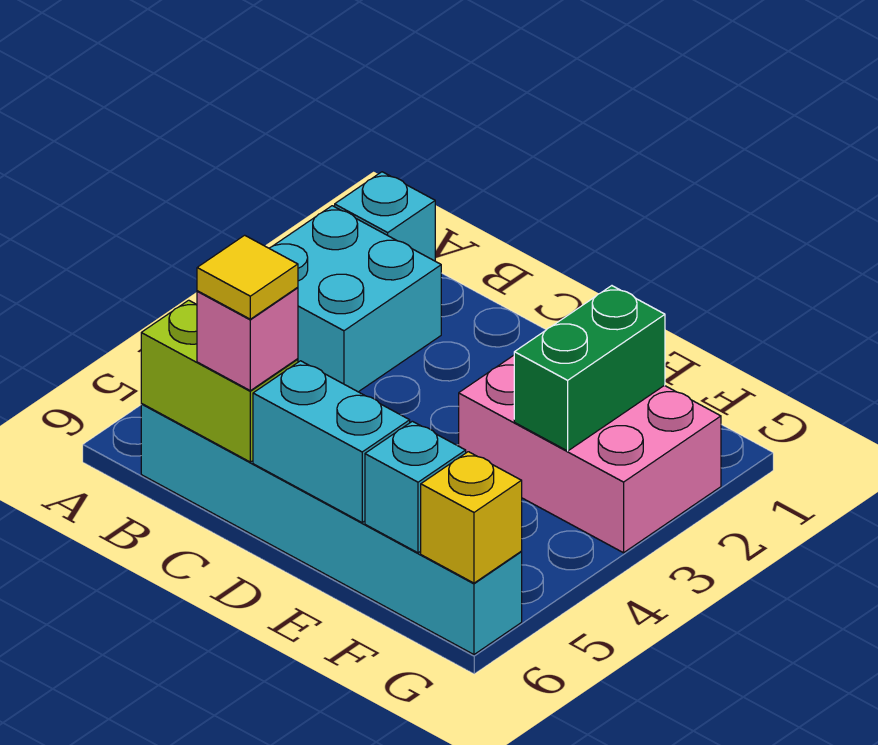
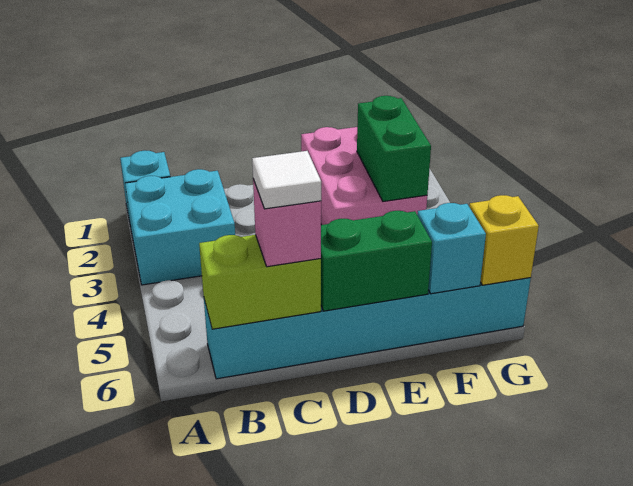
yellow tile C6 level 4 -> white tile C6 level 4
cyan brick D6:E6 level 2 -> green brick D6:E6 level 2
pink brick E2:G3 level 1 -> pink brick E1:F3 level 1

